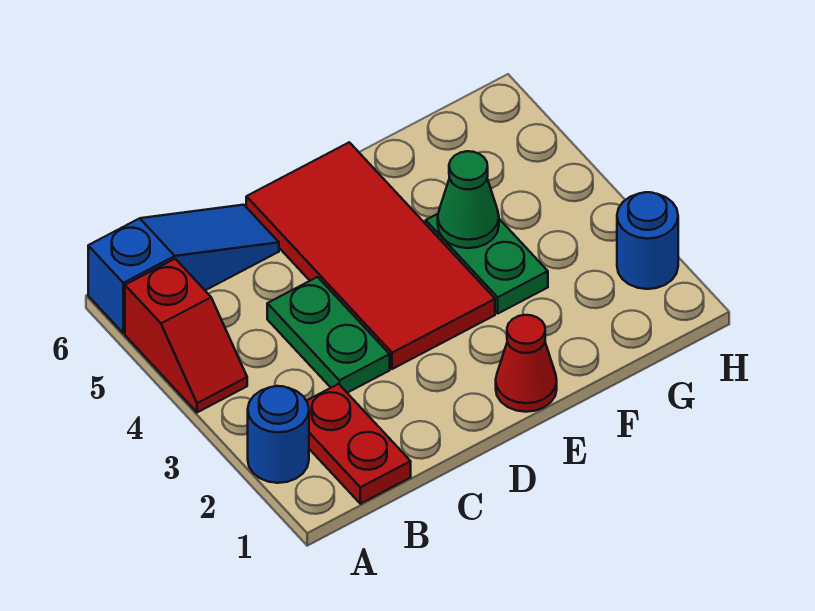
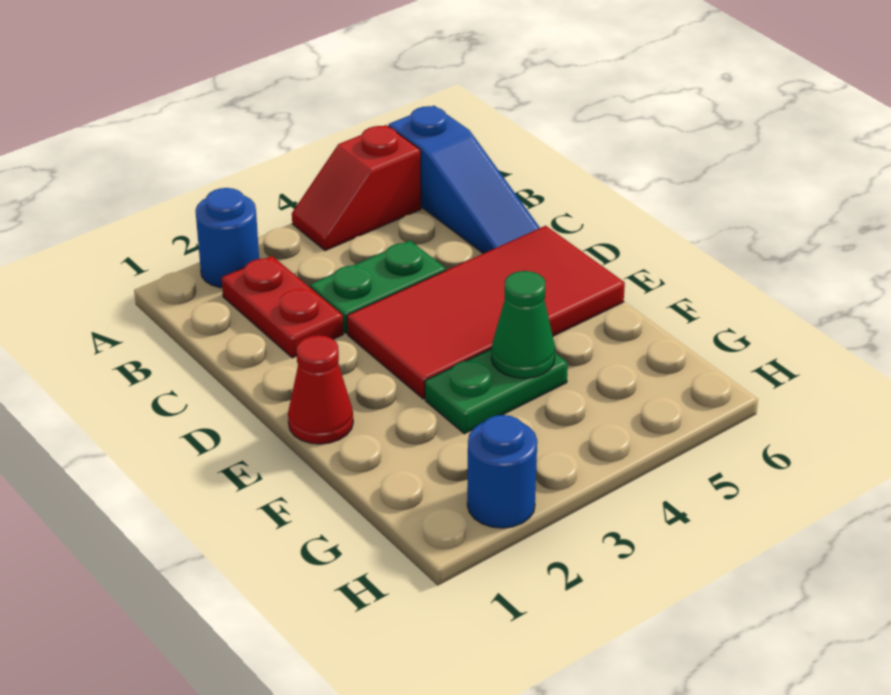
red plate B1:B2 level 1 -> red plate B2:C2 level 1

